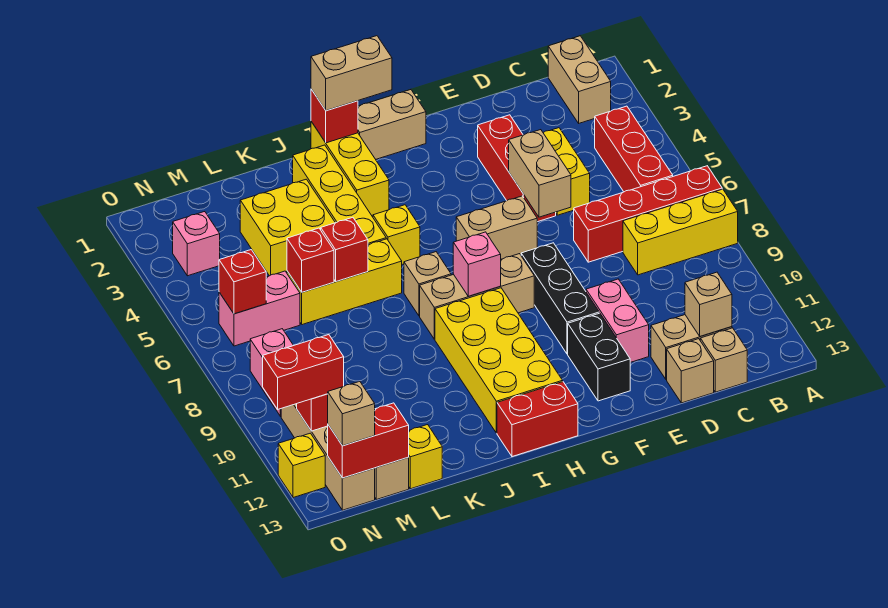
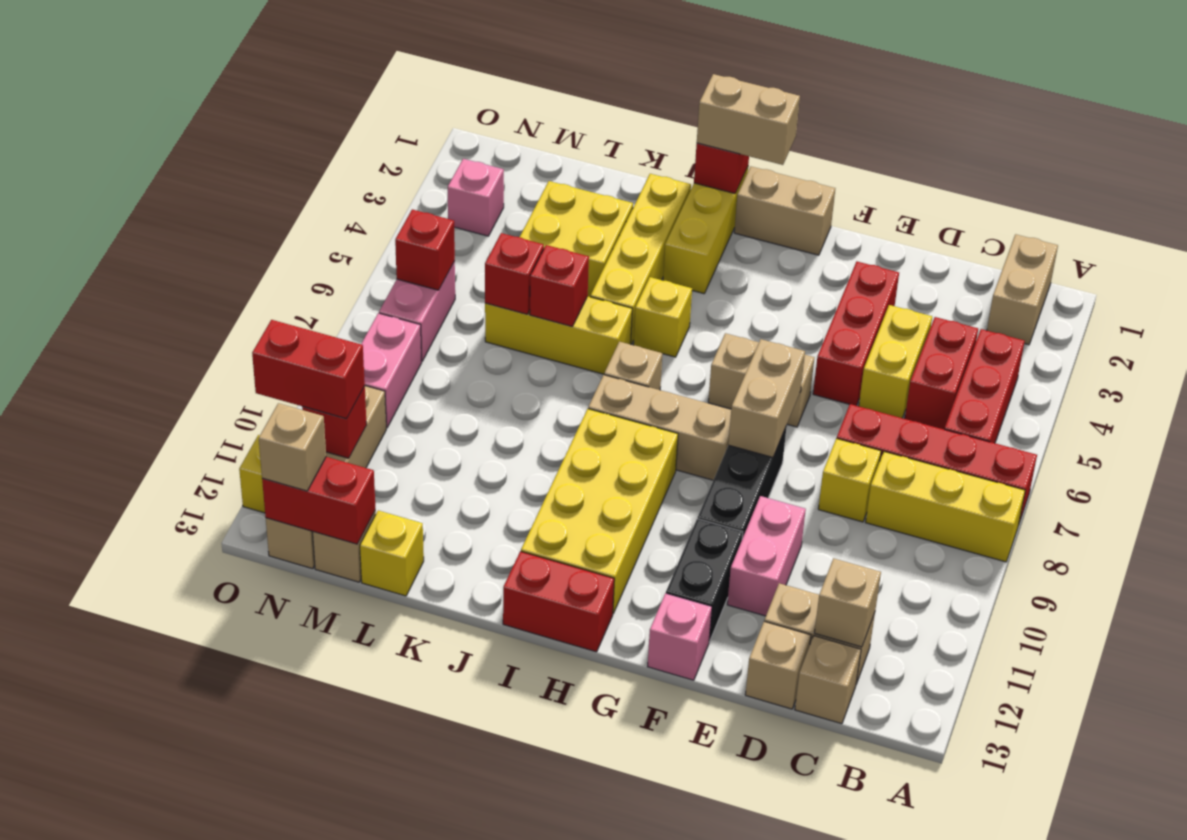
none -> red brick C4:C5 level 1
none -> yellow brick D8 level 1
tan brick E5:E6 level 2 -> tan brick F7:F8 level 2
pink brick H8 level 2 -> pink brick F13 level 1
pink brick M6:N6 level 1 -> pink brick N6:N7 level 1

